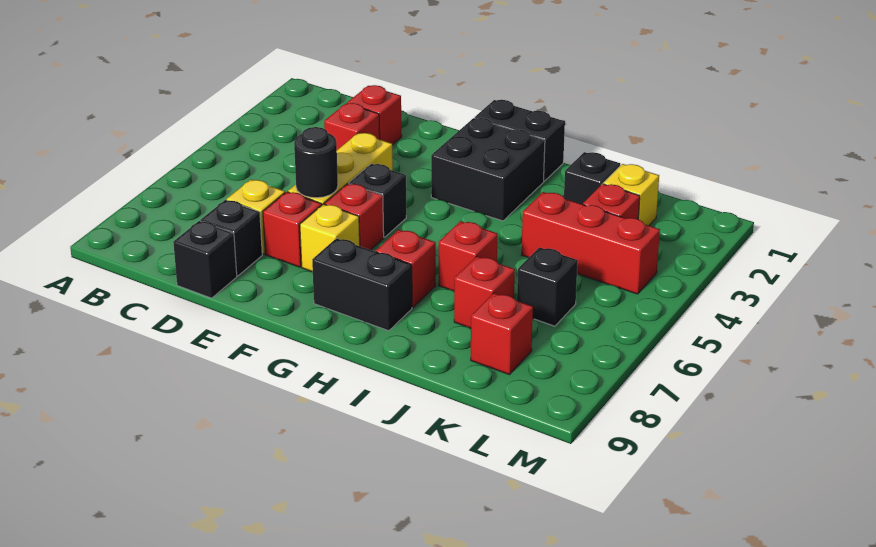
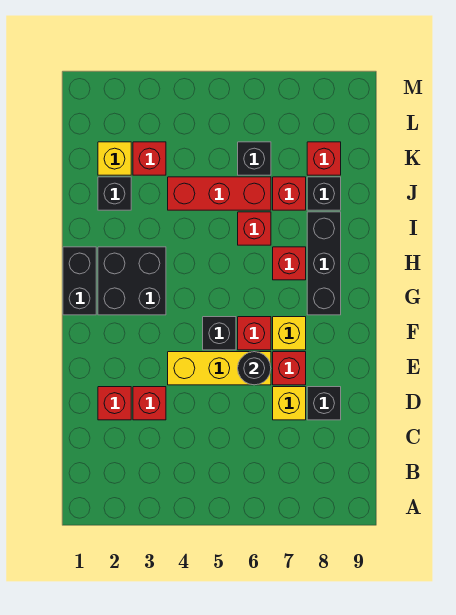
black brick D9 level 1 -> black brick J8 level 1
black brick G8:H8 level 1 -> black brick G8:I8 level 1
red brick J4:L4 level 1 -> red brick J4:J6 level 1

